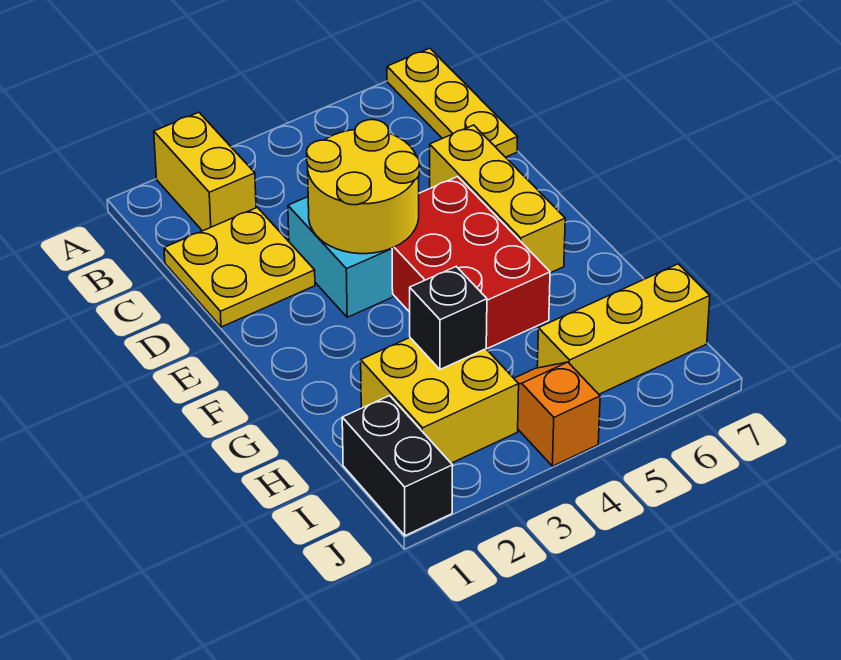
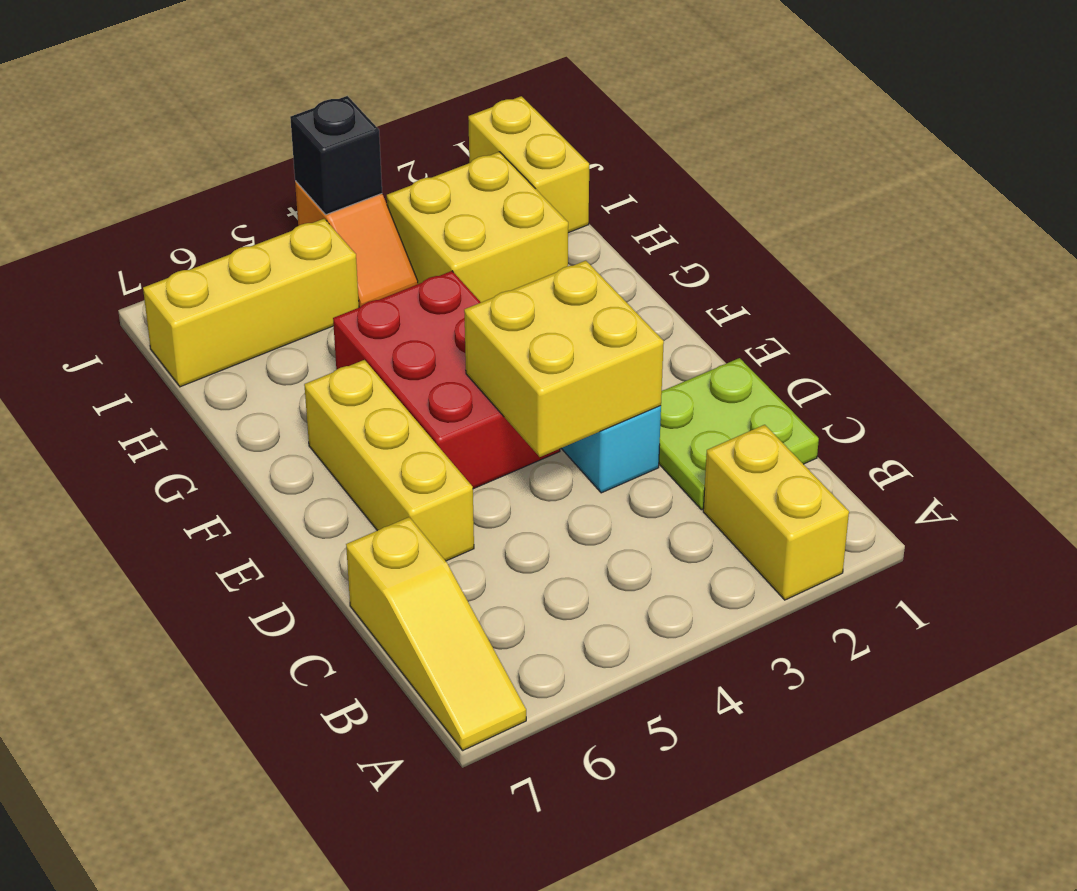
yellow plate A7:C7 level 1 -> yellow slope A7:C7 level 1 top C
yellow plate C1:D2 level 1 -> lime plate C1:D2 level 1
yellow round brick D3:E4 level 2 -> yellow brick D3:E4 level 2
black brick H3 level 2 -> black brick J4 level 2
black brick I1:J1 level 1 -> yellow brick I1:J1 level 1

